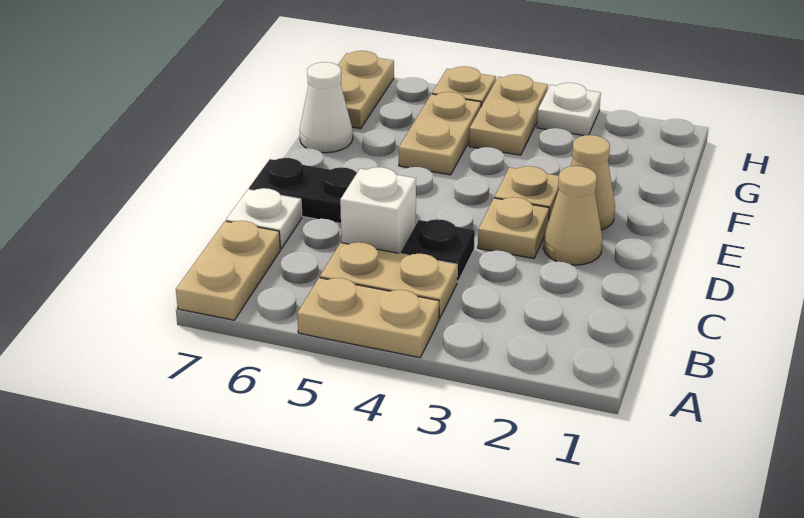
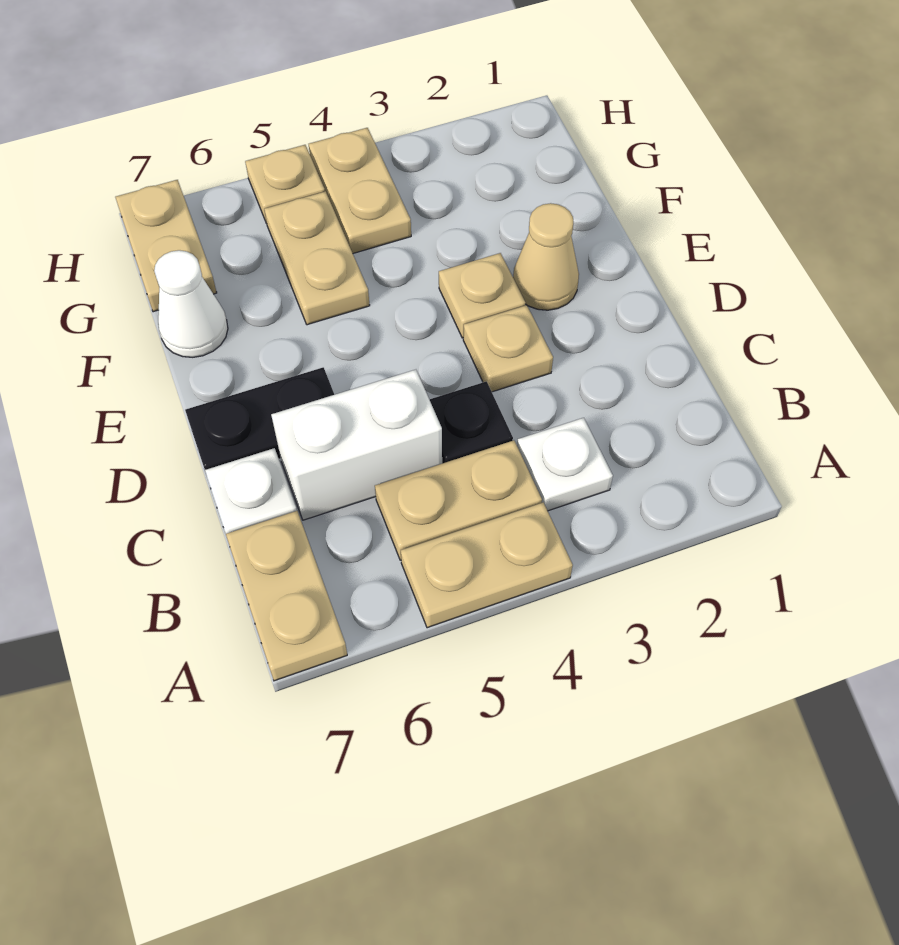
white brick C5 level 1 -> white brick C5:C6 level 1
tan cone D2 level 1 -> none
white plate H3 level 1 -> white plate B3 level 1

